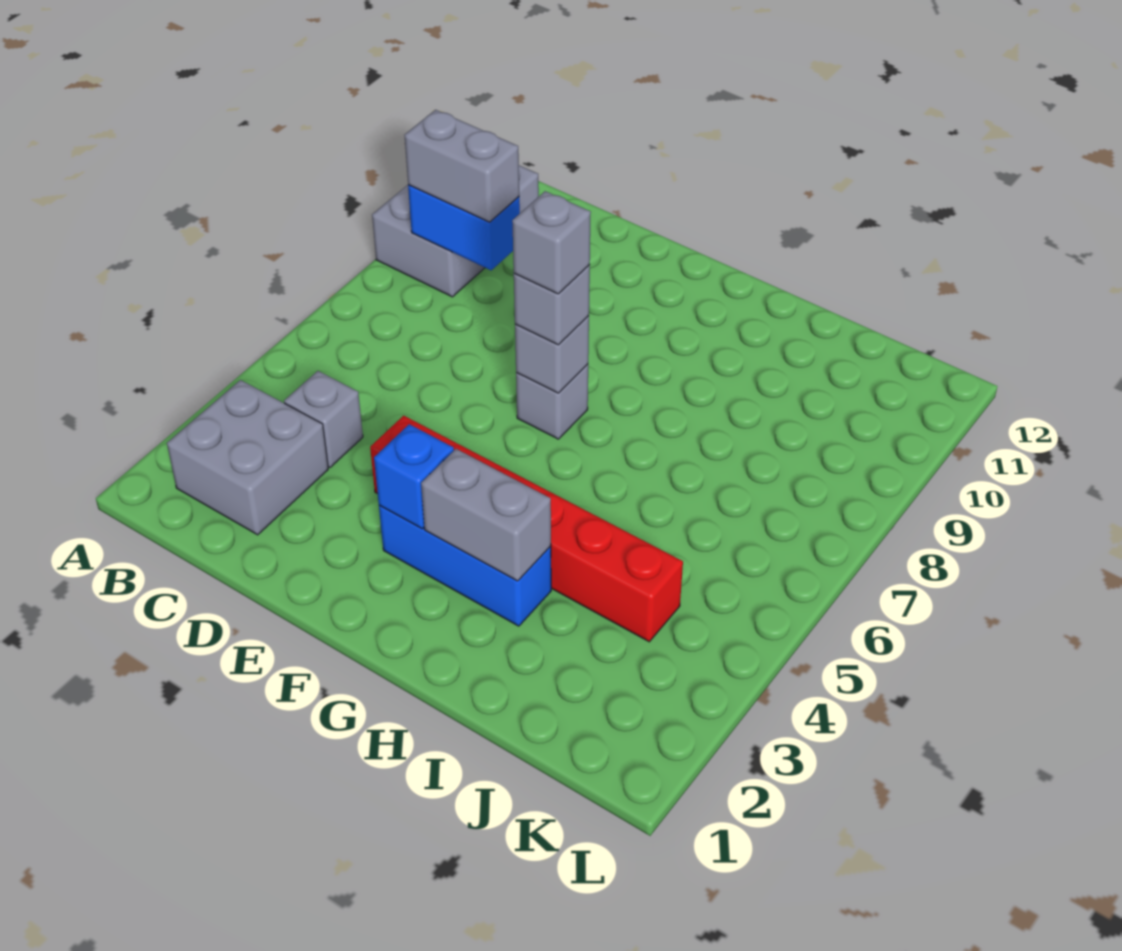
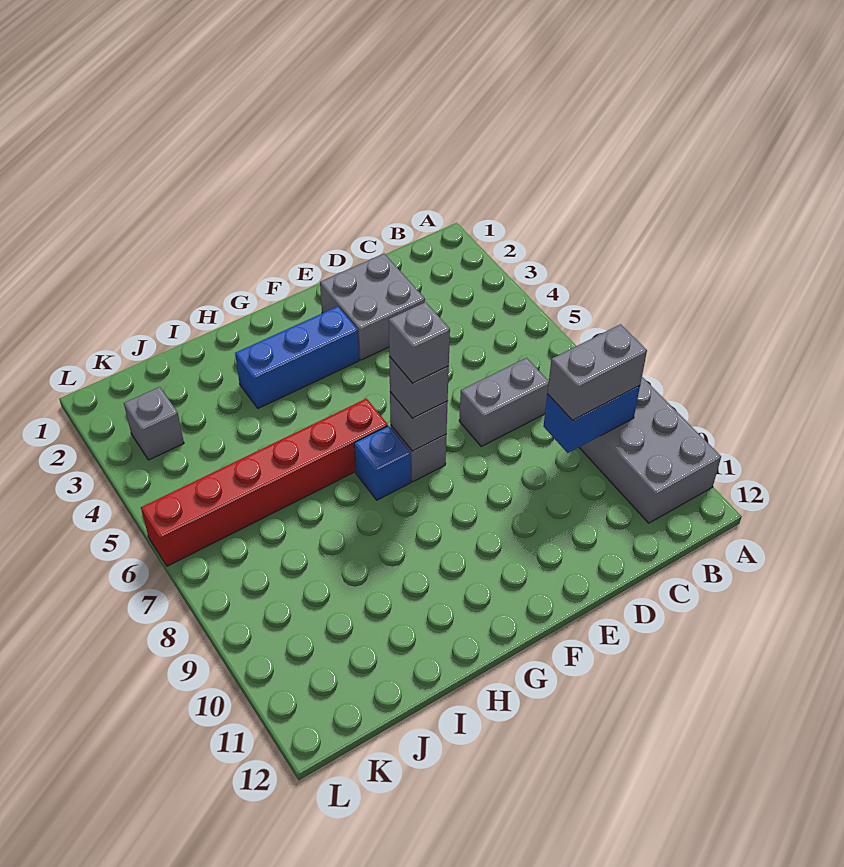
grey brick B2:C3 level 1 -> grey brick D2:E3 level 1
grey brick C4 level 1 -> grey brick K3 level 1
red brick E4:J4 level 1 -> red brick G6:L6 level 1
blue brick F3 level 2 -> blue brick G7 level 1
grey brick G3:H3 level 2 -> grey brick C7:D7 level 1

